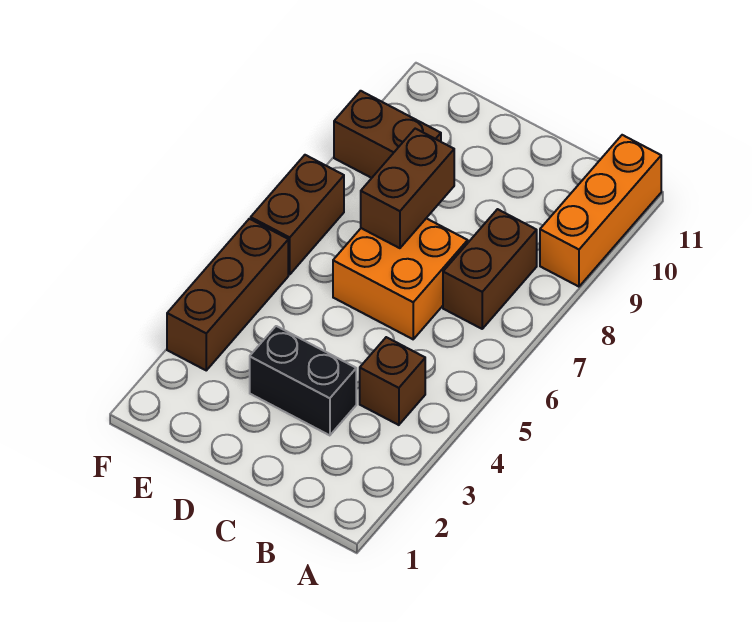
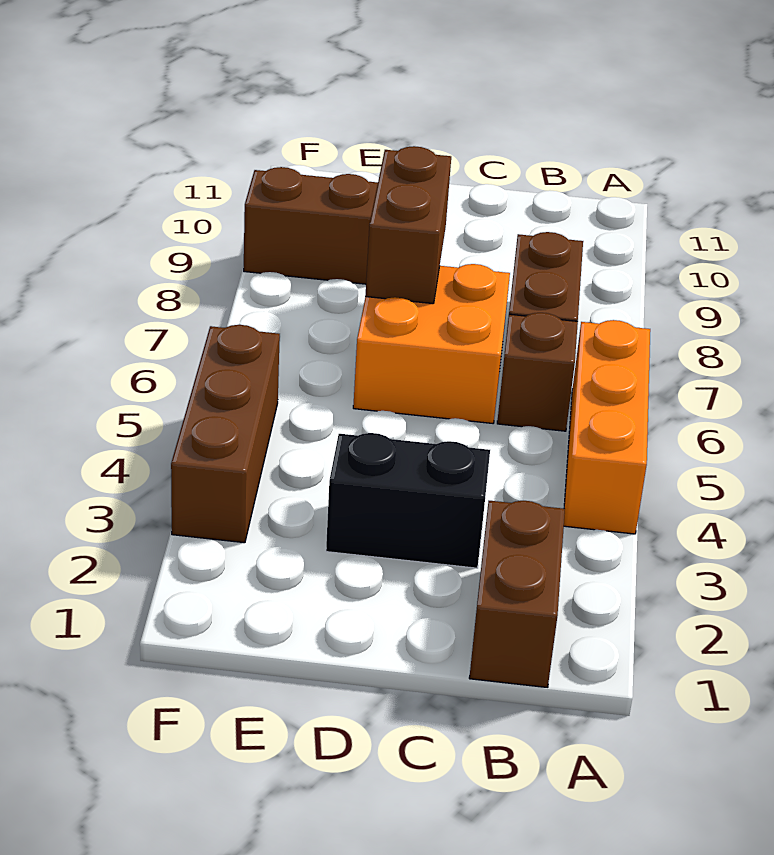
orange brick A9:A11 level 1 -> orange brick A4:A6 level 1
brown brick B4 level 1 -> brown brick B6 level 1
brown brick F6:F7 level 1 -> brown brick B1:B2 level 1

